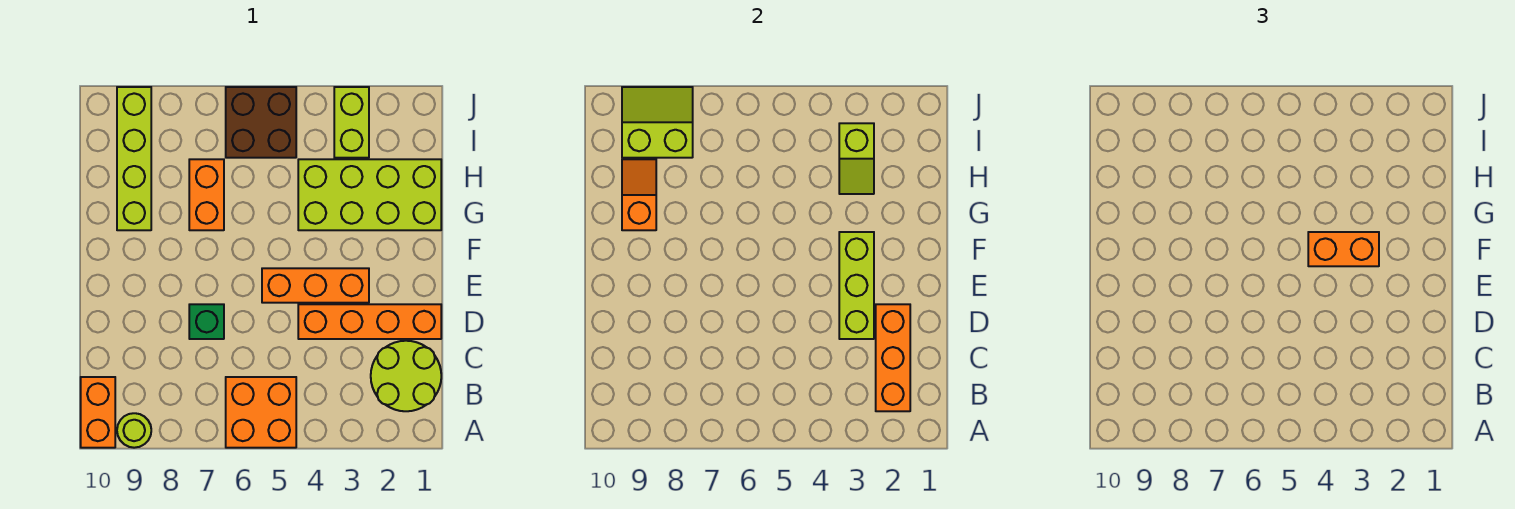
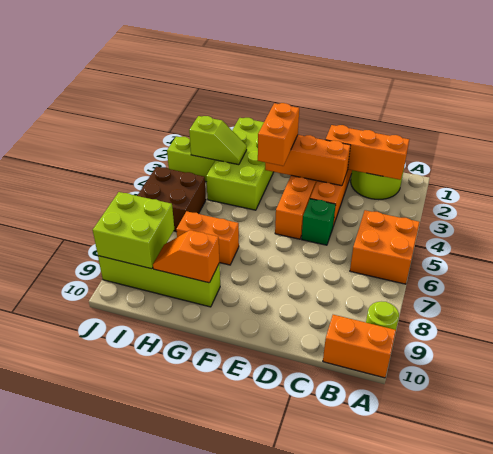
lime brick D3:F3 level 2 -> orange brick D3:F3 level 2
green brick D7 level 1 -> green brick D5 level 1
lime slope I8:J9 level 2 top I -> lime brick I8:J9 level 2

